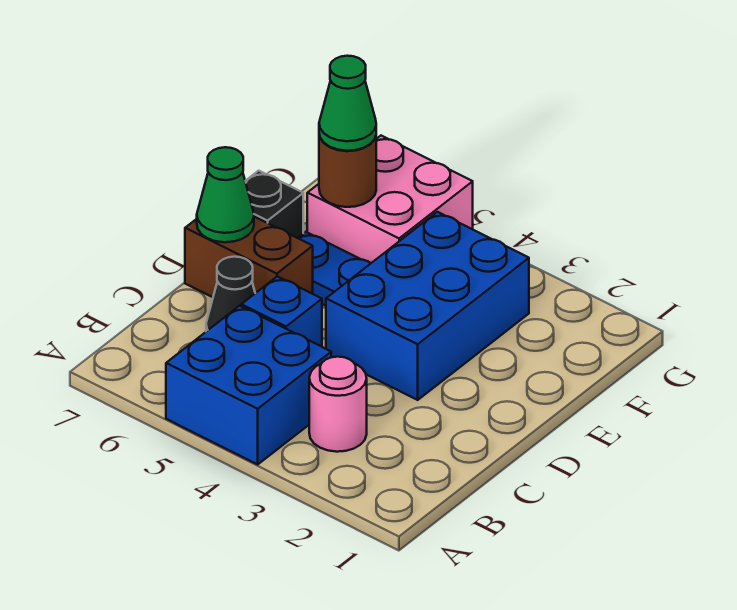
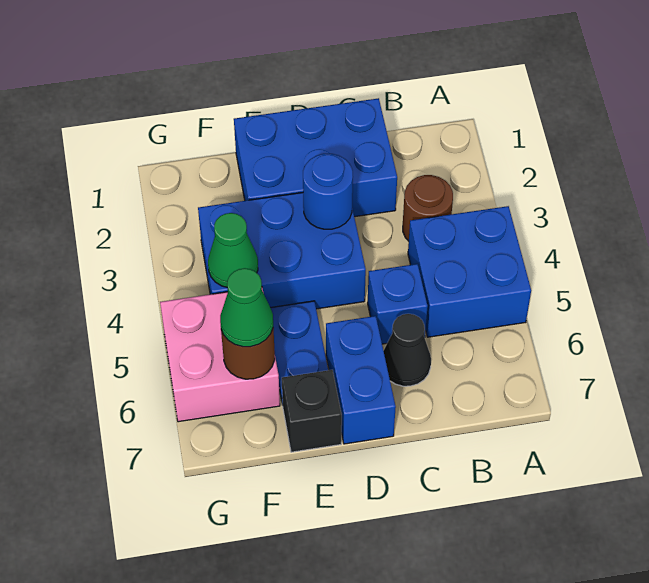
pink round brick B3 level 1 -> brown round brick B3 level 1
none -> blue brick C1:E2 level 1
none -> blue round brick D3 level 2
brown brick D6:D7 level 1 -> blue brick D6:D7 level 1
green cone D7 level 2 -> green cone F4 level 2

